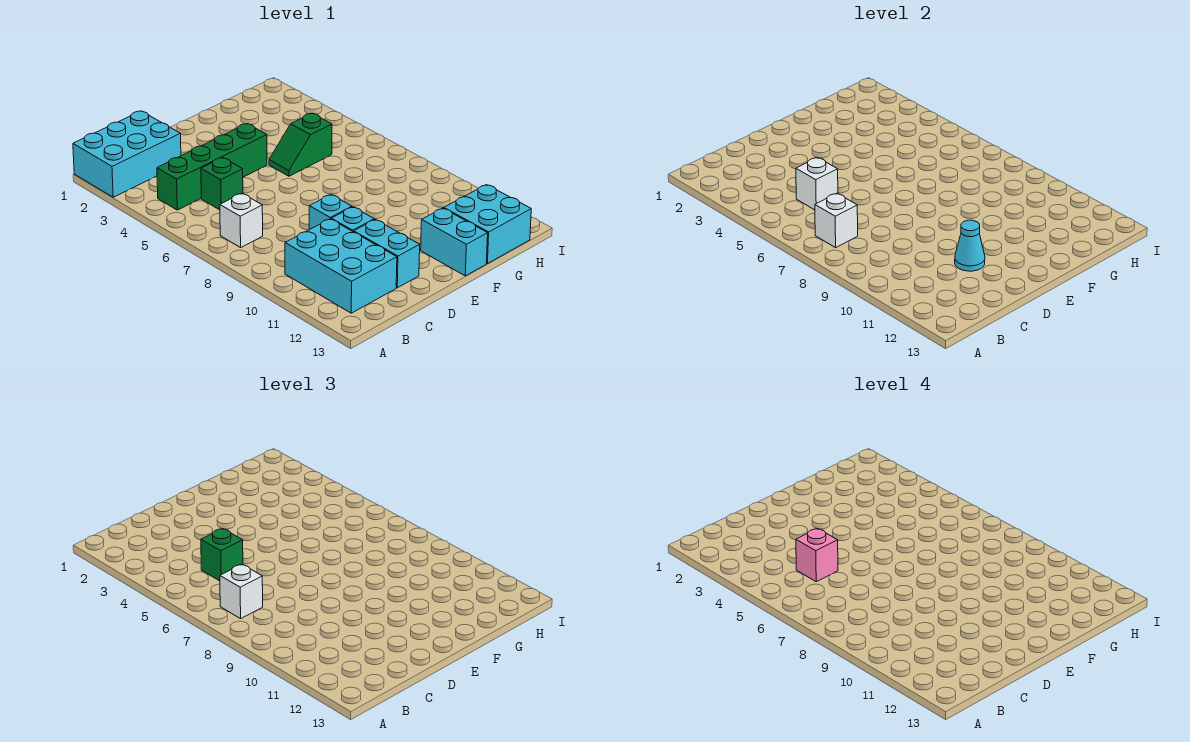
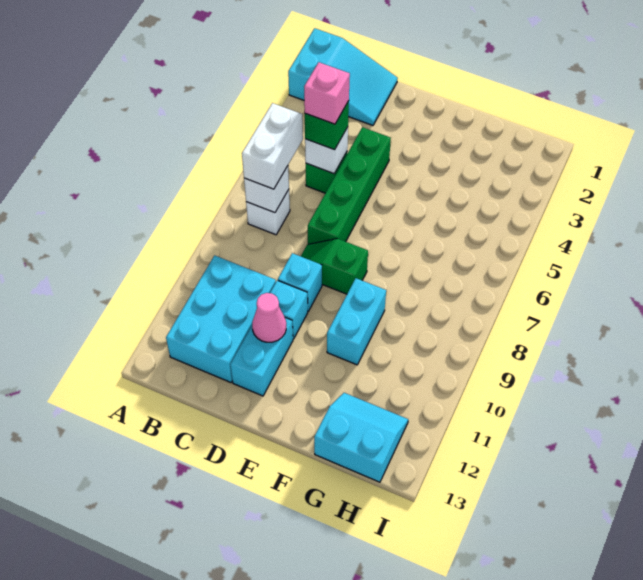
cyan brick A1:C2 level 1 -> cyan slope A1:C2 level 1 top A
green brick B4:E4 level 1 -> green brick D4:D7 level 1
white brick B7 level 3 -> white brick B6:B7 level 3
cyan cone D11 level 2 -> pink cone D11 level 2
green slope F5:G5 level 1 top G -> green slope D8:E8 level 1 top E
cyan brick F12:F13 level 1 -> cyan brick F9:F10 level 1
cyan brick G12:H13 level 1 -> cyan slope G12:H13 level 1 top 13

